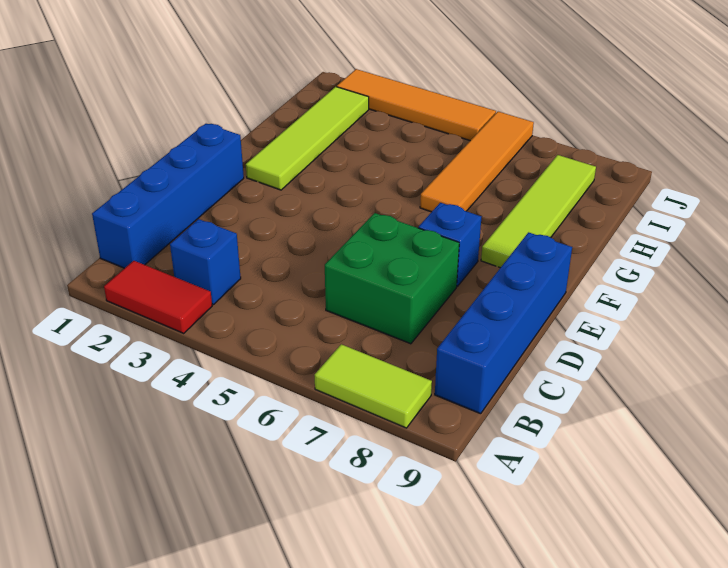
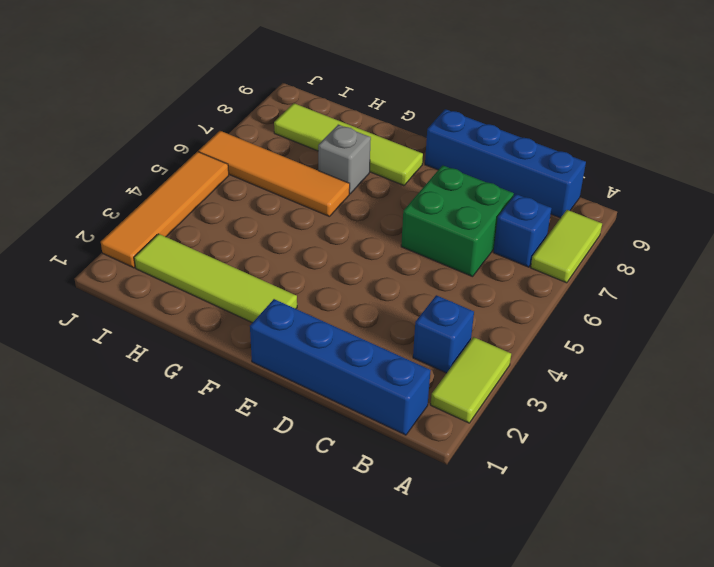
red tile A2:A3 level 1 -> lime tile A2:A3 level 1
blue brick E7 level 1 -> blue brick B7 level 1
none -> grey brick G7 level 1

